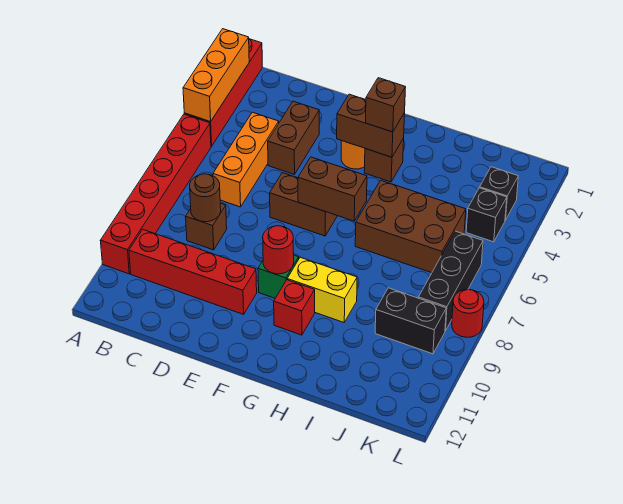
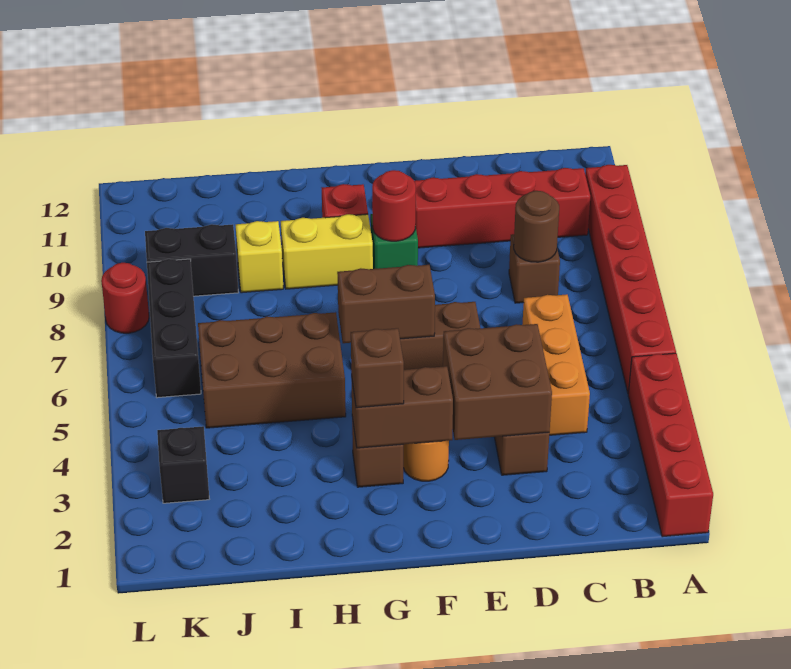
orange brick A2:A4 level 2 -> none
none -> brown brick D3:E4 level 2
none -> yellow brick I9 level 1
black brick K4 level 1 -> none

